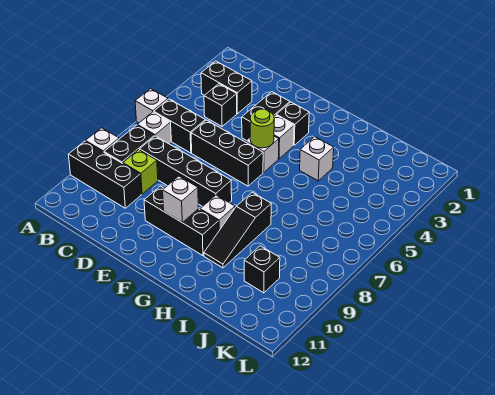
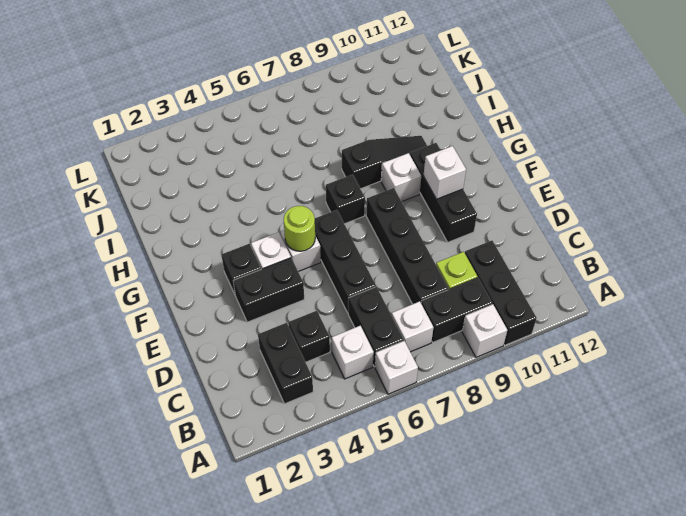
white brick H4 level 1 -> white brick B5 level 1
black brick J10 level 1 -> black brick G7 level 1

